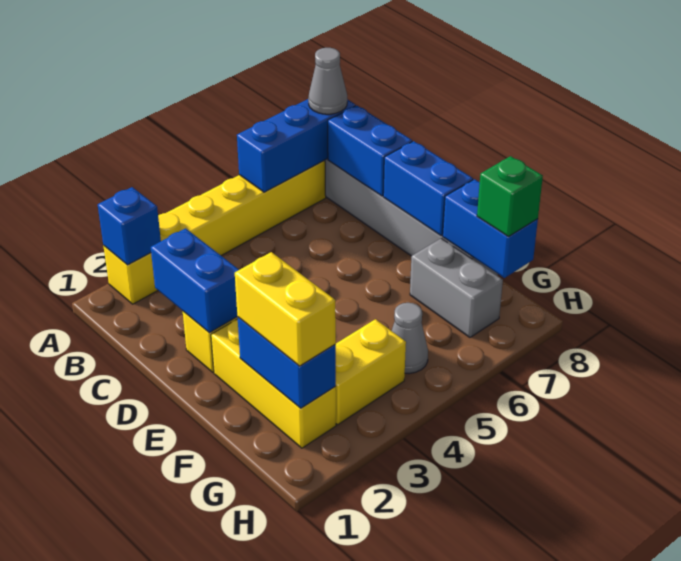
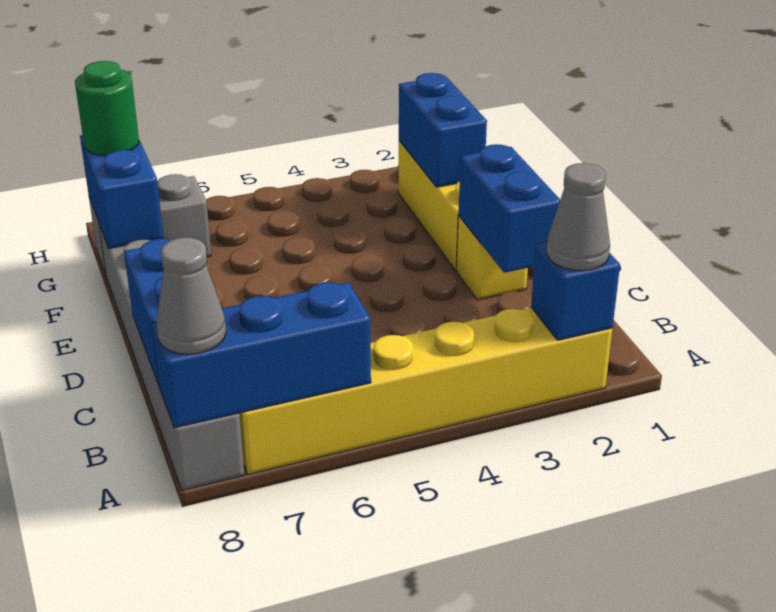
blue brick D8:E8 level 2 -> none
yellow brick F2:G2 level 3 -> none
grey brick F7:G7 level 1 -> grey brick G7:G8 level 1
yellow brick G3:G4 level 1 -> none
grey cone G5 level 1 -> grey cone A2 level 3
green brick G8 level 3 -> green round brick G8 level 3

